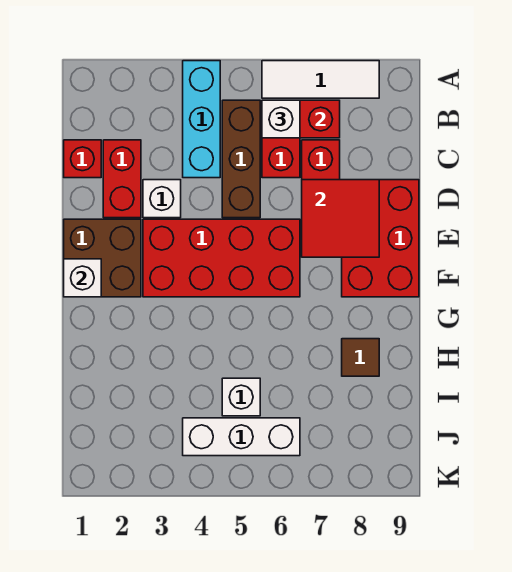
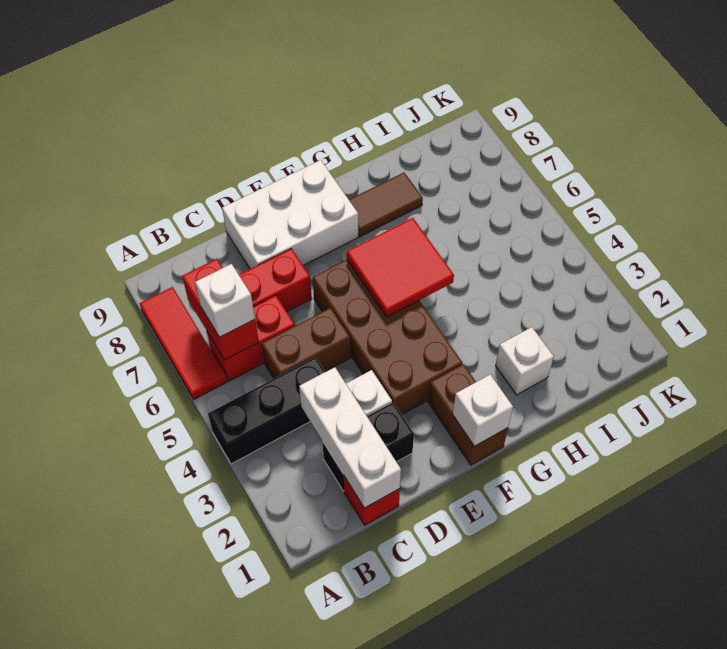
cyan brick A4:C4 level 1 -> black brick A4:C4 level 1
white tile A6:A8 level 1 -> red tile A6:A8 level 1
brown brick B5:D5 level 1 -> brown brick C5:D5 level 1
red brick C2:D2 level 1 -> black brick C2:D2 level 1
red tile D7:E8 level 2 -> red tile F5:G6 level 2
red brick D8:F9 level 1 -> white brick D8:F9 level 1
brown brick E1:F2 level 1 -> brown brick F1:F2 level 1
red brick E3:F6 level 1 -> brown brick E3:F6 level 1
brown tile H8 level 1 -> brown tile G8:H8 level 1
white brick I5 level 1 -> white brick H2 level 1
white brick J4:J6 level 1 -> white brick C1:C3 level 2

